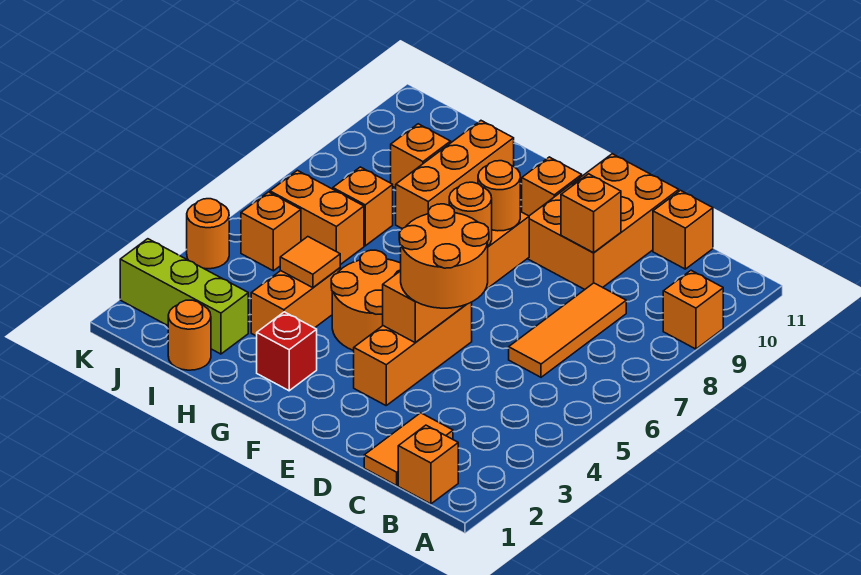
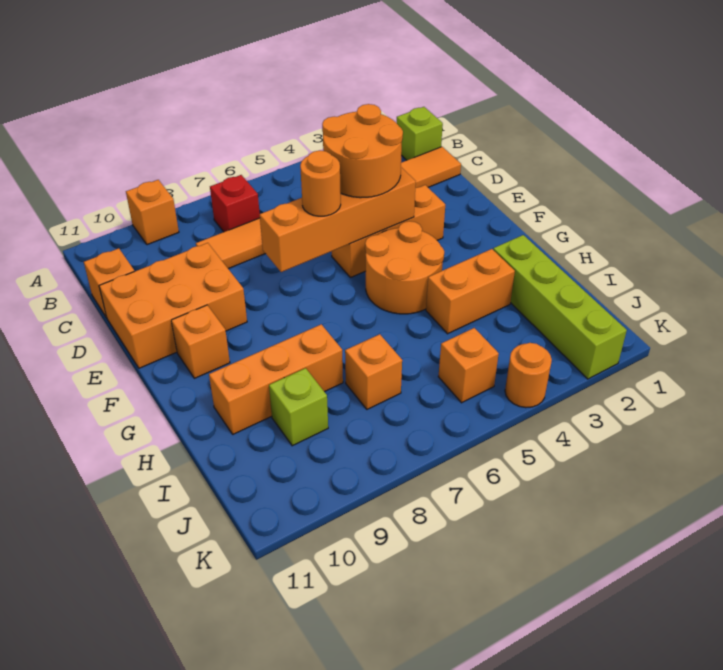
orange brick B1 level 1 -> lime brick B1 level 1
orange brick D9 level 2 -> none
orange round brick E7 level 3 -> none
red brick G2 level 1 -> red brick B7 level 1
orange tile H4 level 2 -> none
orange round brick I1 level 1 -> none
lime brick I2:K2 level 1 -> lime brick H2:K2 level 1
orange brick I6:J6 level 1 -> none
orange brick I9 level 1 -> lime brick I9 level 1

